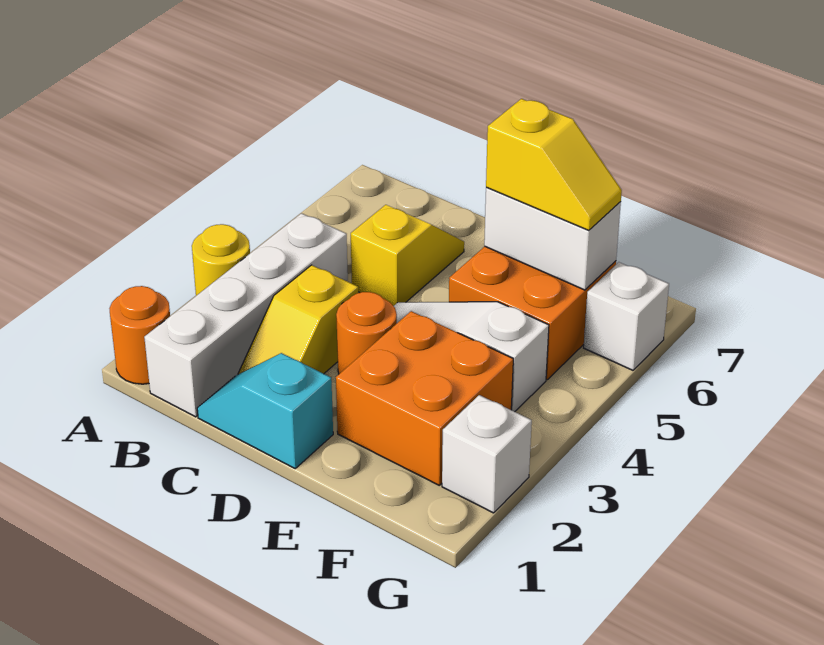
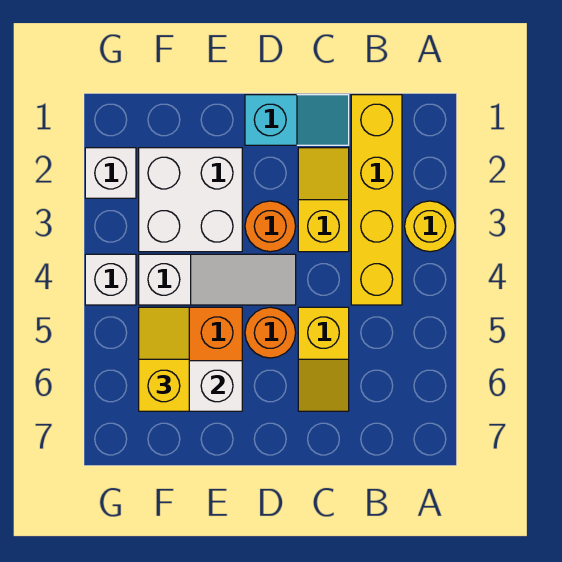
orange round brick A1 level 1 -> orange round brick D5 level 1
white brick B1:B4 level 1 -> yellow brick B1:B4 level 1
orange brick E2:F3 level 1 -> white brick E2:F3 level 1
yellow slope E6:F6 level 3 top E -> yellow slope F5:F6 level 3 top 6
white brick G6 level 1 -> white brick G4 level 1

